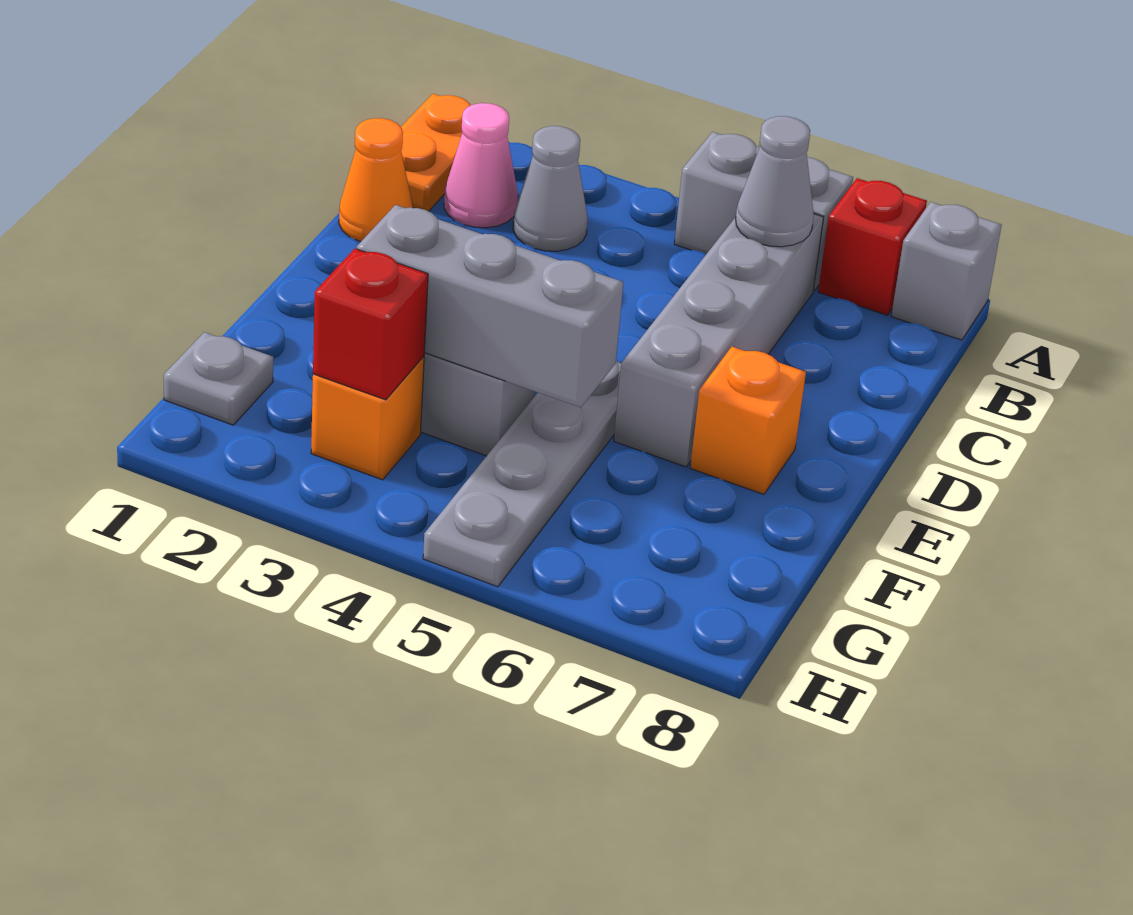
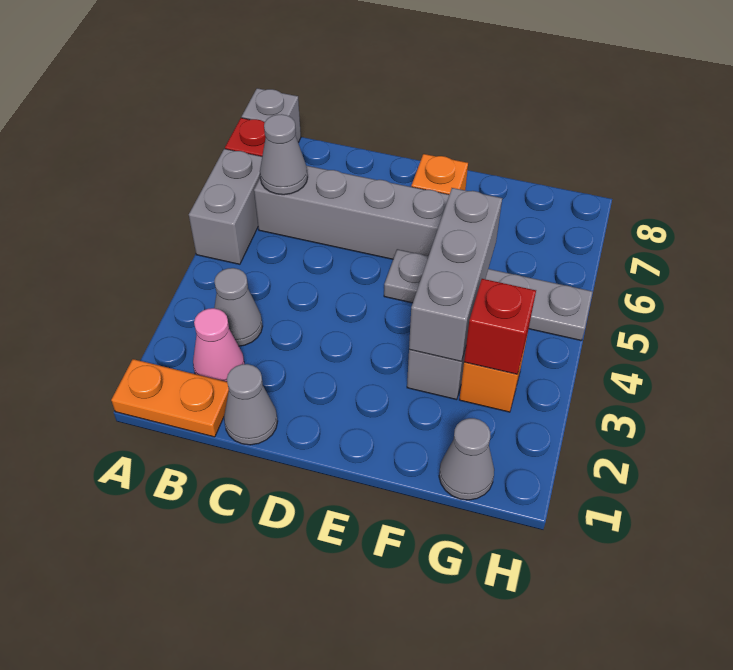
orange cone C1 level 1 -> grey cone C1 level 1
grey plate G1 level 1 -> grey cone G1 level 1

